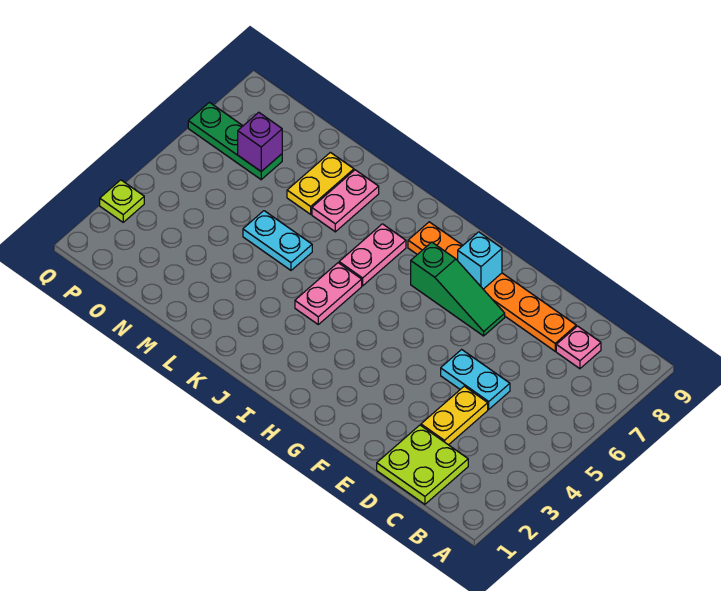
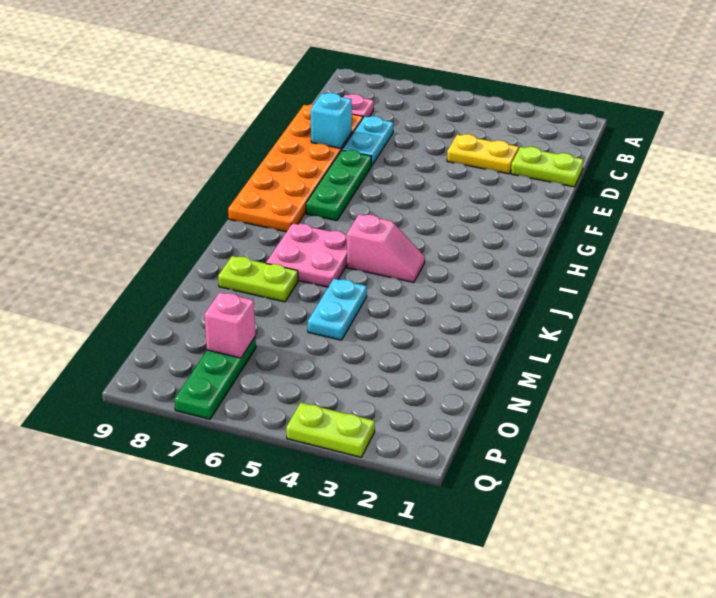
lime plate C1:D2 level 1 -> lime plate D1:D2 level 1
cyan plate D5:E5 level 1 -> cyan plate D7:E7 level 1
orange plate D8:I8 level 1 -> orange plate D8:I9 level 1
green slope F7:H7 level 1 top H -> green plate F7:H7 level 1
cyan brick G8 level 2 -> cyan brick E8 level 2
pink plate J4:J5 level 1 -> pink slope J4:J5 level 1 top 5
pink plate J6:J7 level 1 -> pink plate J6:K7 level 1
pink plate L7:L8 level 1 -> lime plate L7:L8 level 1
yellow plate M7:M8 level 1 -> none
purple brick O7 level 2 -> pink brick O7 level 2
lime plate Q3 level 1 -> lime plate Q3:Q4 level 1

